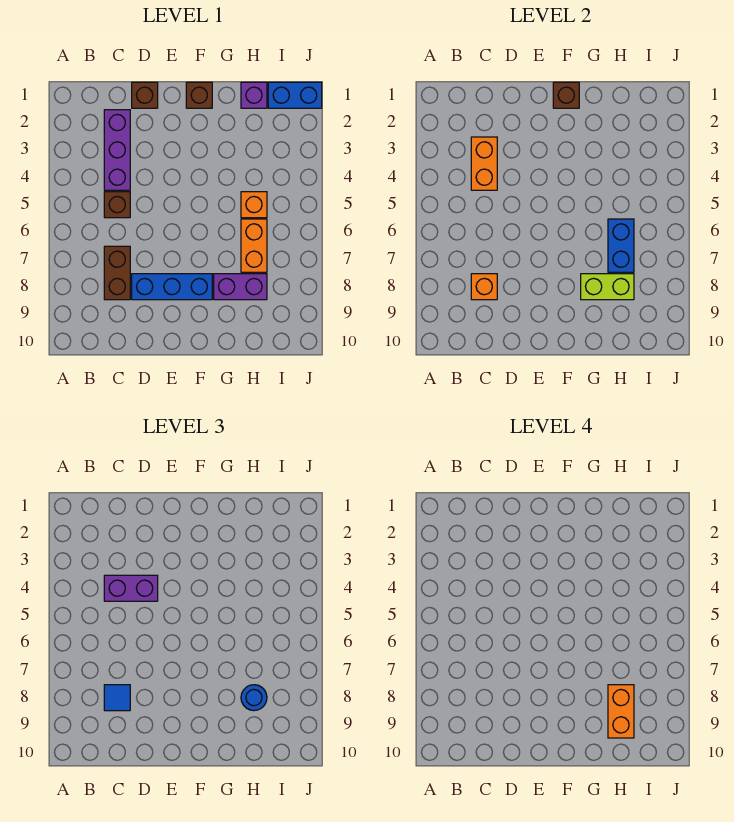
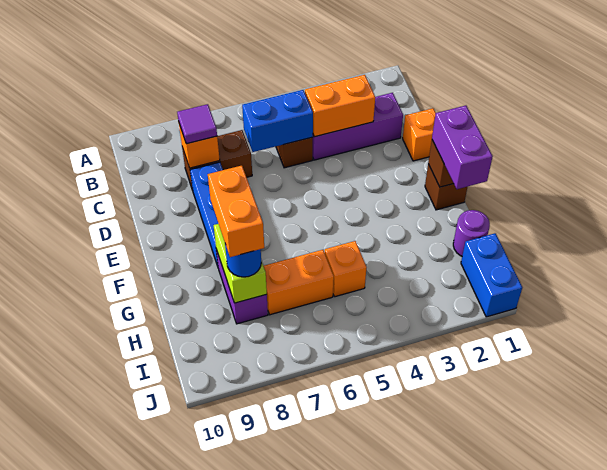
purple brick C4:D4 level 3 -> purple brick F1:G1 level 3
blue tile C8 level 3 -> purple tile C8 level 3
brown brick D1 level 1 -> orange brick D1 level 1
purple brick H1 level 1 -> purple round brick H1 level 1
blue brick H6:H7 level 2 -> blue brick C5:C6 level 2
orange brick H8:H9 level 4 -> orange brick G8:H8 level 4

